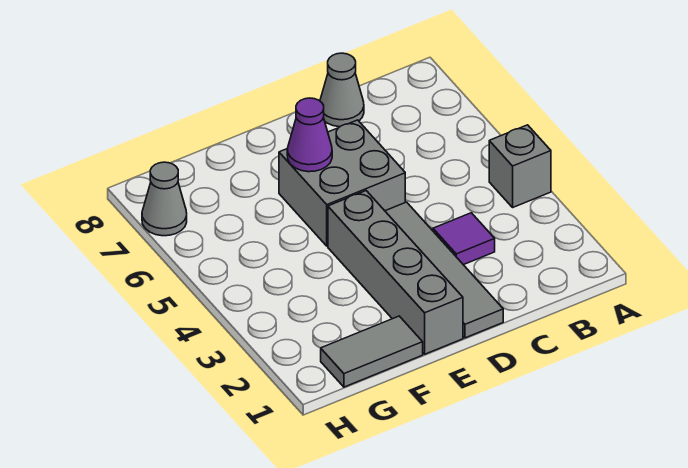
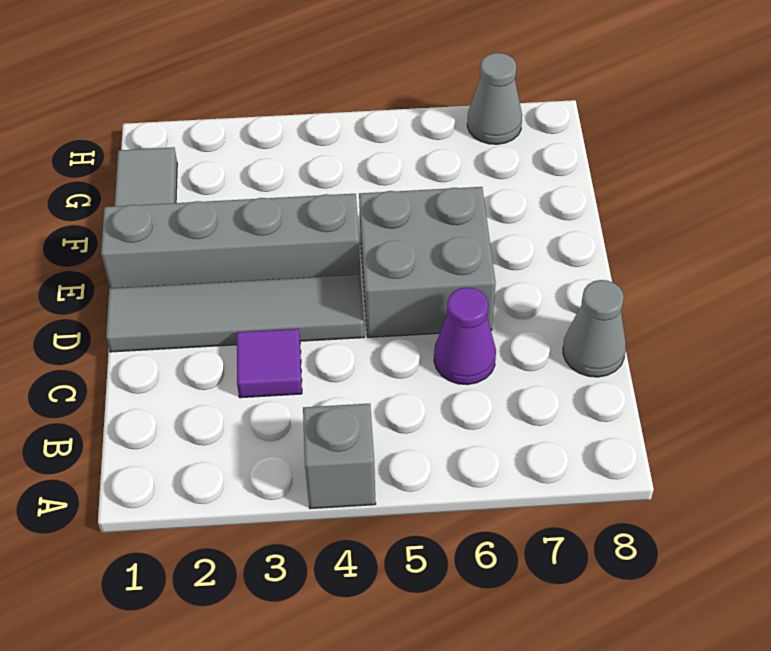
purple cone E6 level 2 -> purple cone C6 level 1

